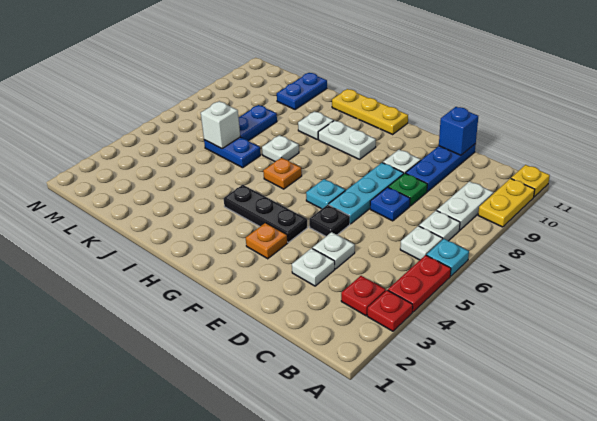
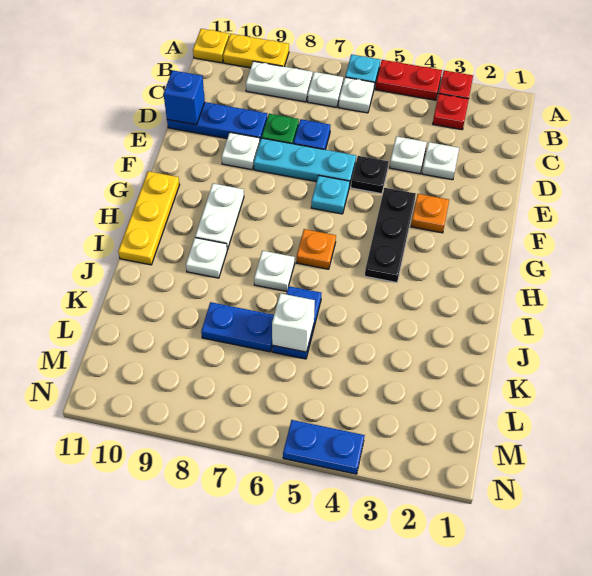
blue plate K10:K11 level 1 -> blue plate N4:N5 level 1

